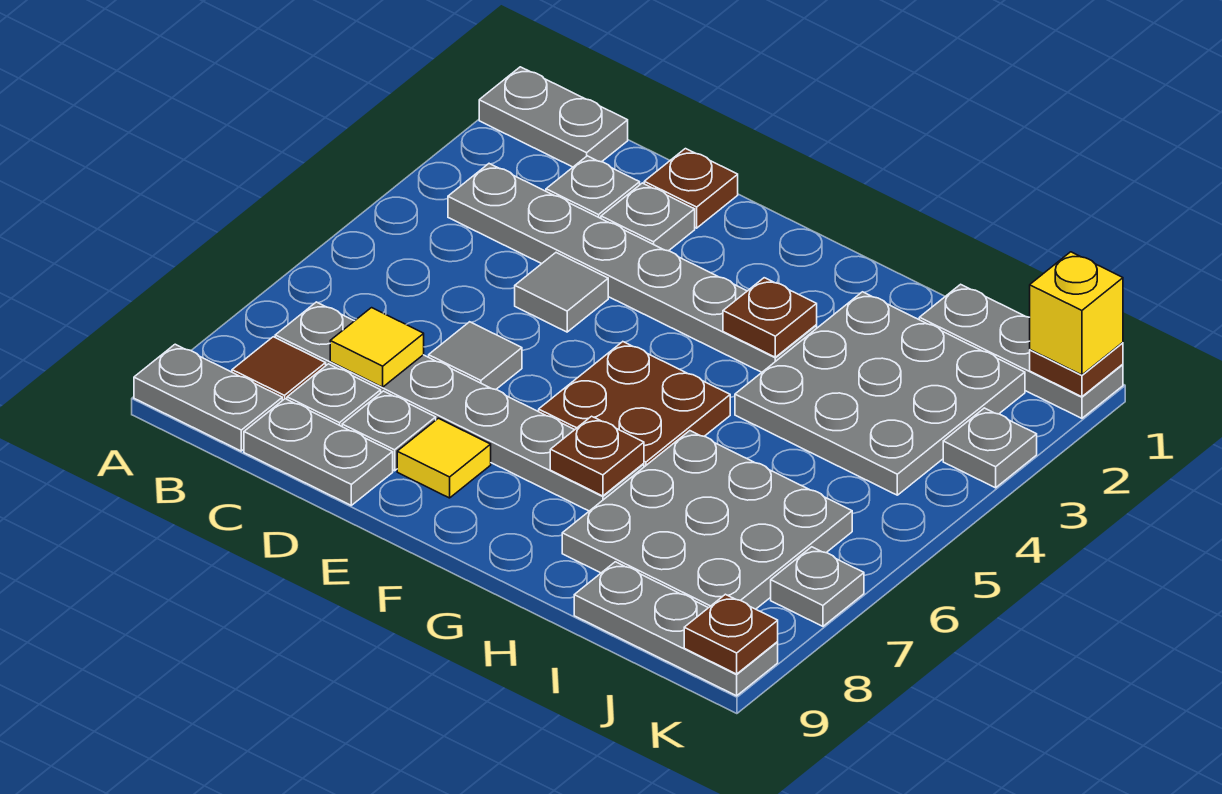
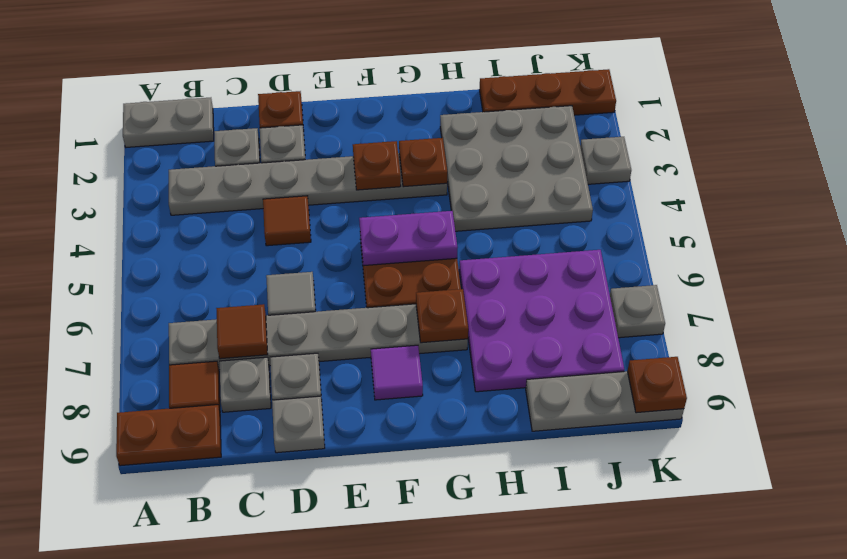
grey plate A9:B9 level 1 -> brown plate A9:B9 level 1
yellow tile C7 level 2 -> brown tile C7 level 2
grey plate C9:D9 level 1 -> grey plate D9 level 1
grey tile D4 level 1 -> brown tile D4 level 1
yellow tile E8 level 1 -> none
none -> purple plate F5:G5 level 2
none -> purple tile F8 level 1
grey plate H6:J8 level 1 -> purple plate H6:J8 level 1
grey plate I1:K1 level 1 -> brown plate I1:K1 level 1
brown plate K1 level 2 -> brown plate F3 level 2
yellow brick K1 level 3 -> none

